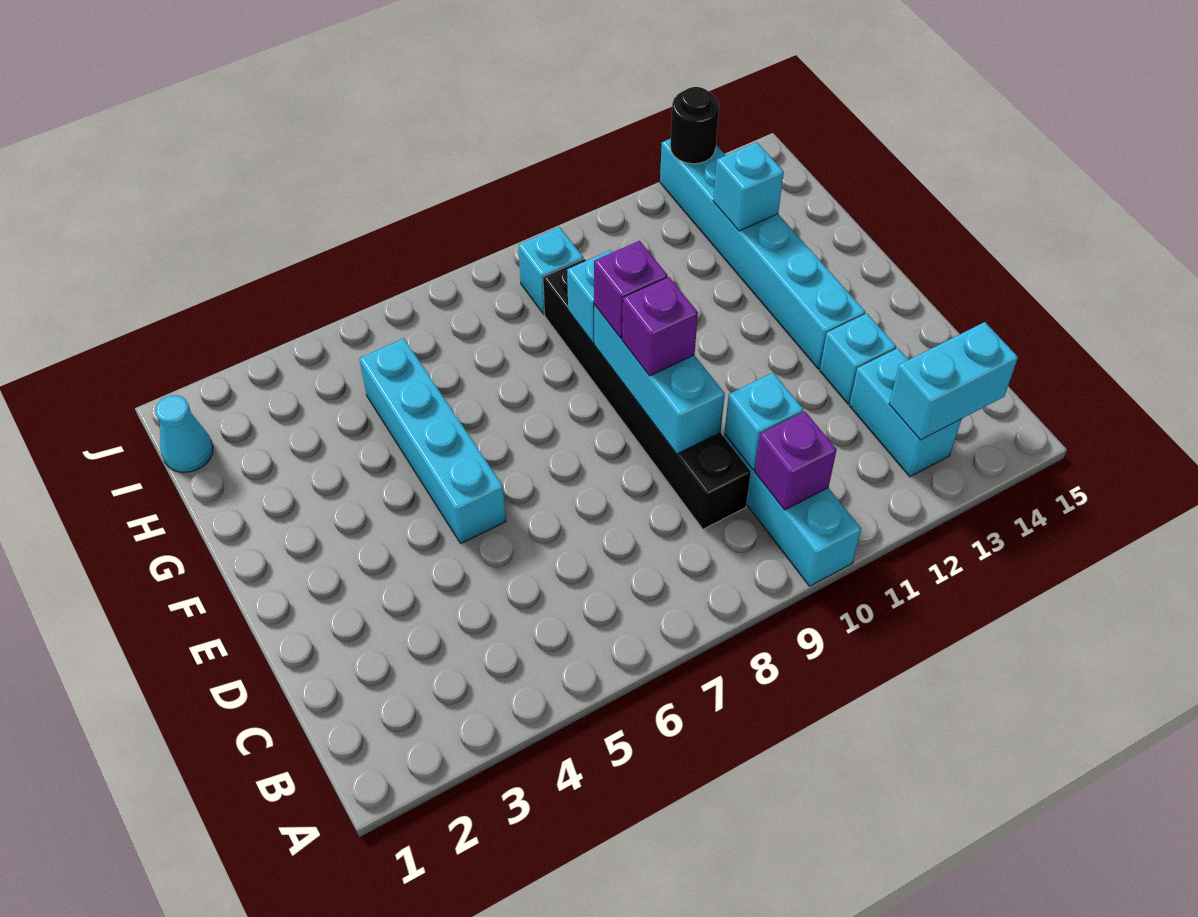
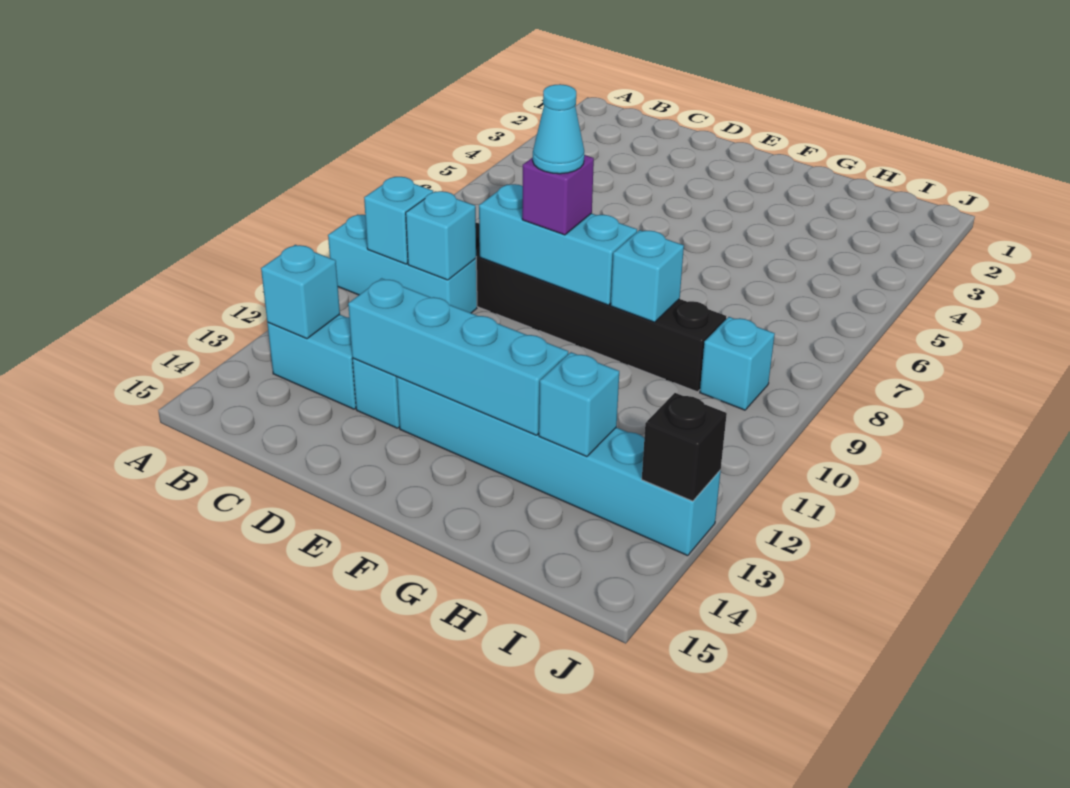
purple brick B10 level 2 -> cyan brick B10 level 2
cyan brick B13:B14 level 2 -> cyan brick B13 level 2
cyan brick E5:H5 level 1 -> cyan brick D13:G13 level 2
purple brick F9 level 3 -> none
cyan cone I1 level 1 -> cyan cone E9 level 4
black round brick J13 level 2 -> black brick J13 level 2

